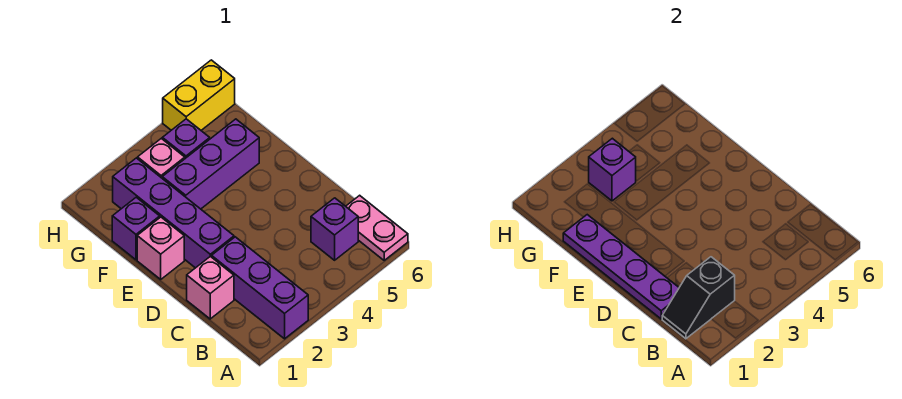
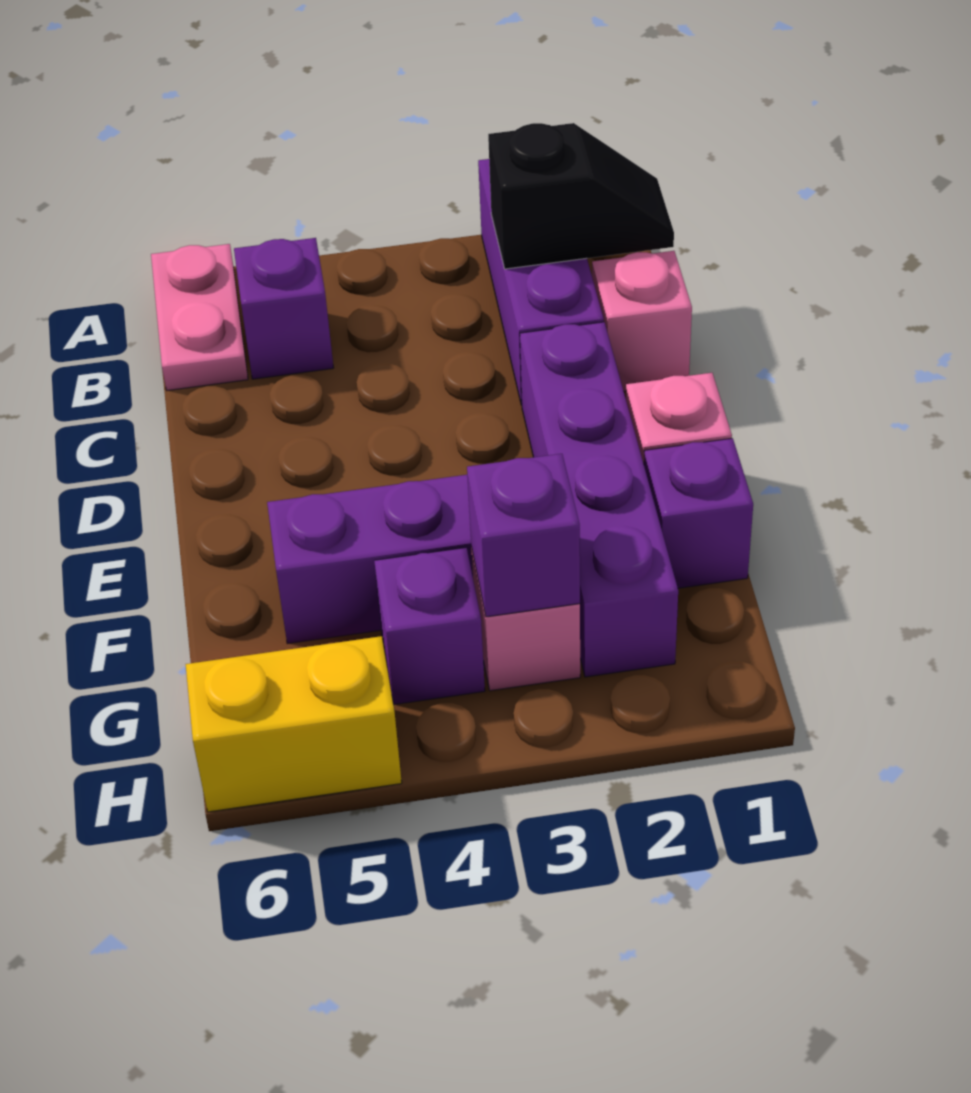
purple plate C1:F1 level 2 -> none

